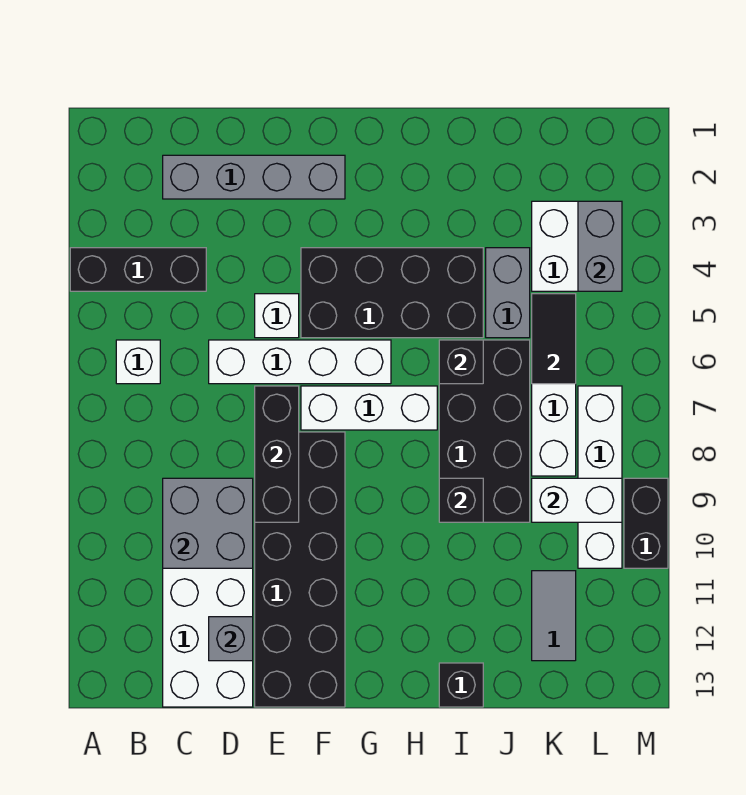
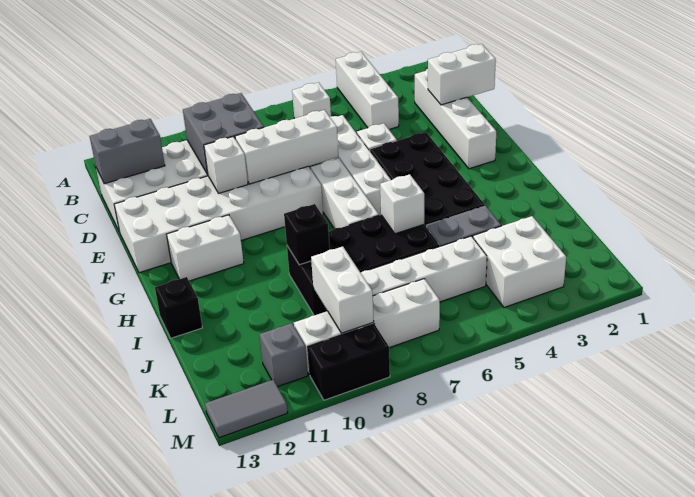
black brick A4:C4 level 1 -> white brick A4:C4 level 1
grey brick C2:F2 level 1 -> white brick C2:F2 level 1
none -> white brick D1:D2 level 2
grey brick D12 level 2 -> grey brick L11 level 1
black brick E7:E9 level 2 -> white brick E7:E9 level 2
black brick E8:F13 level 1 -> white brick E8:F13 level 1
none -> white brick E10 level 2
none -> white brick G11:G12 level 1
black brick I6 level 2 -> white brick I6 level 2
black tile K5:K6 level 2 -> none
grey tile K11:K12 level 1 -> grey tile M12:M13 level 1
grey brick L3:L4 level 2 -> grey brick C12:C13 level 2

